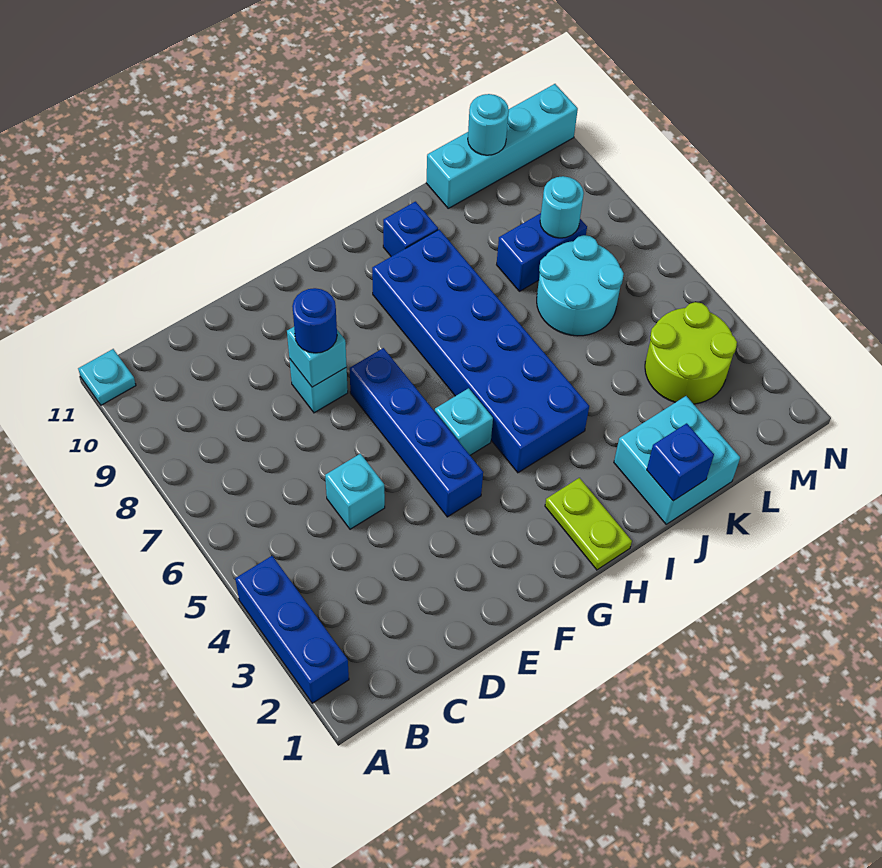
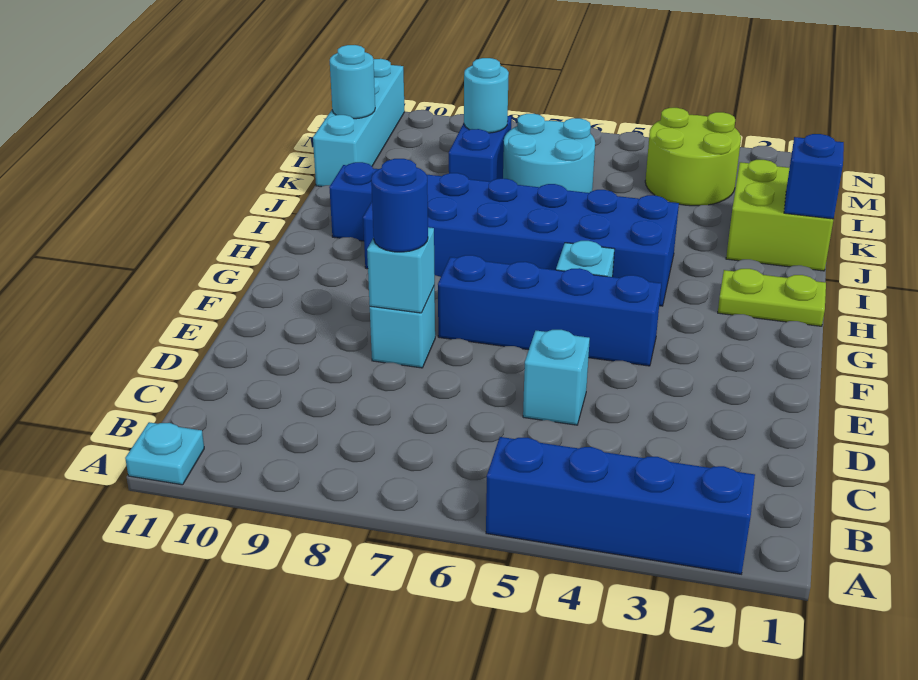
blue brick A2:A4 level 1 -> blue brick A2:A5 level 1
cyan brick J1:K2 level 1 -> lime brick J1:K2 level 1

